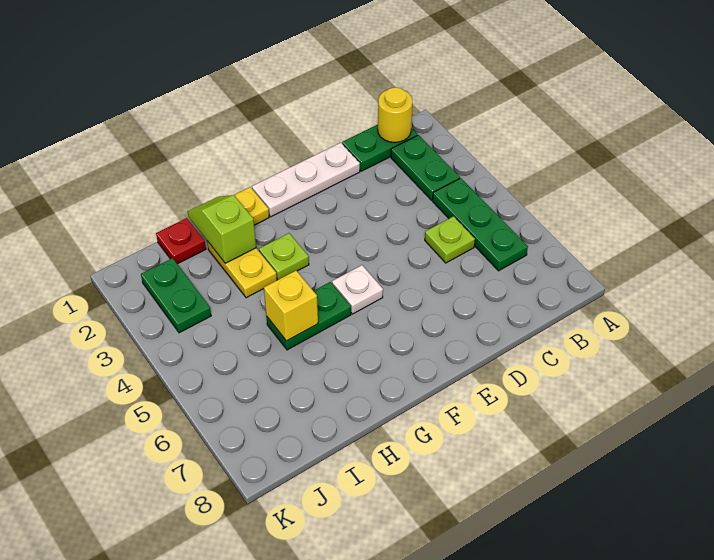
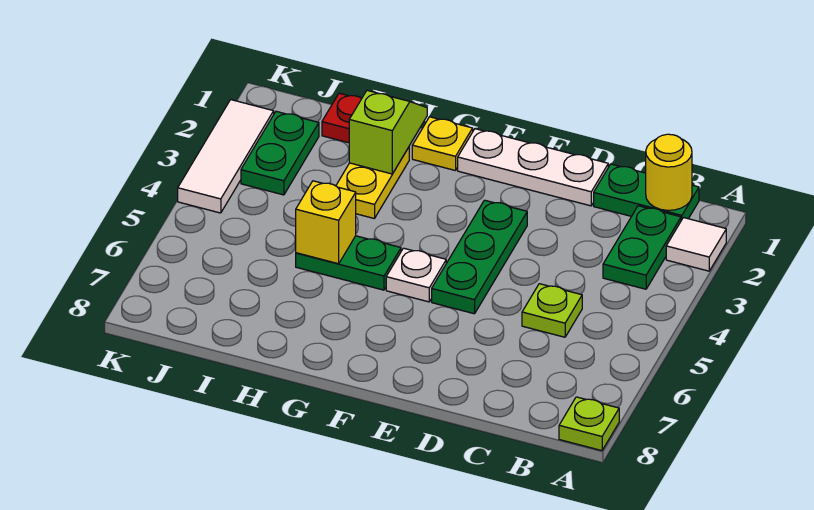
none -> white tile A2 level 1
green plate B4:B6 level 1 -> green plate E3:E5 level 1
lime plate G3 level 1 -> lime plate A8 level 1
none -> white tile K2:K4 level 1

